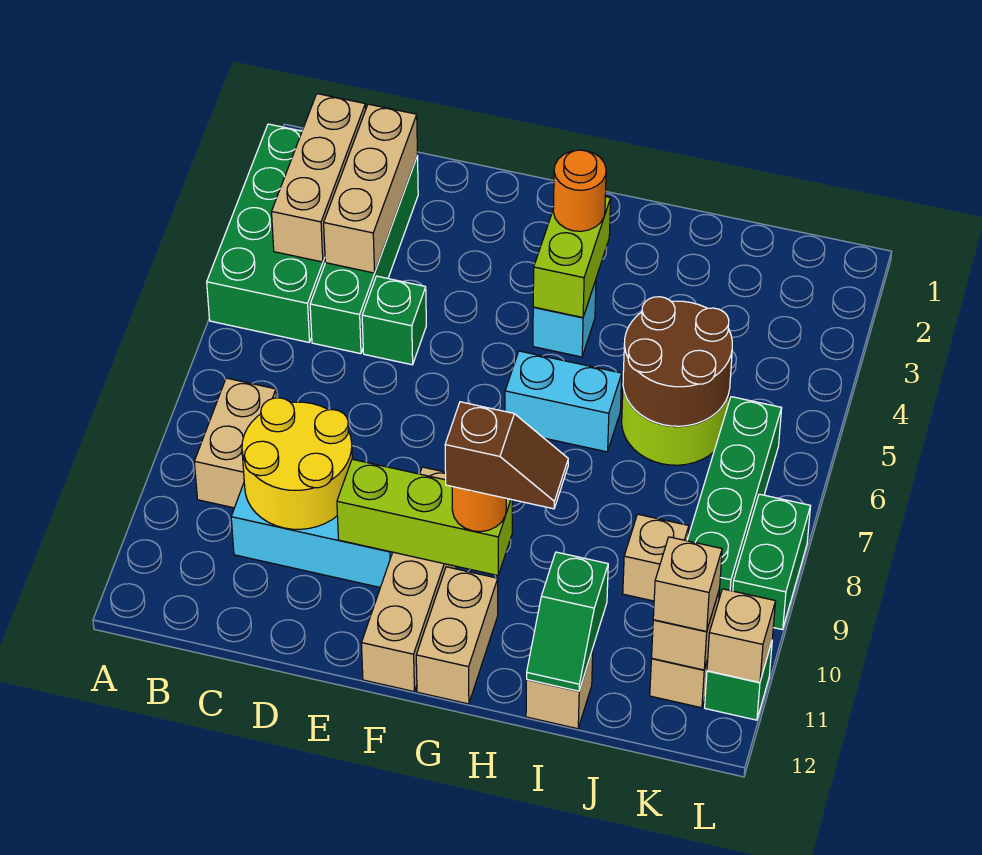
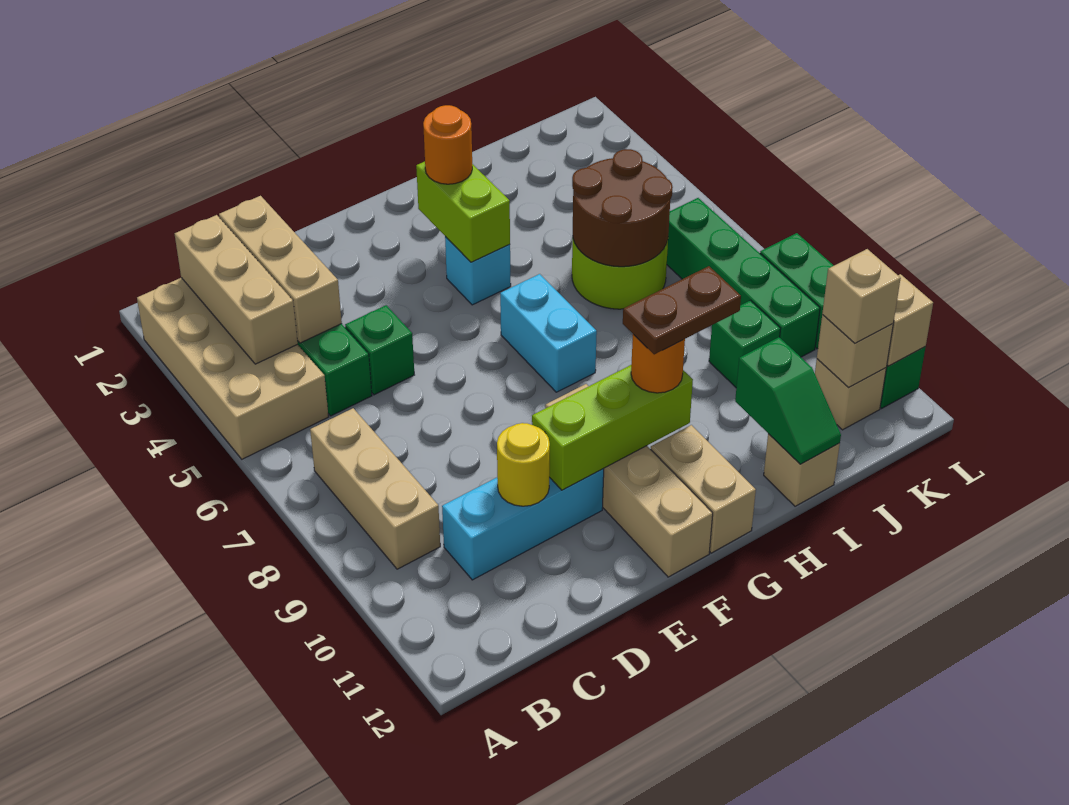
green brick A2:B5 level 1 -> tan brick A2:B5 level 1
tan brick B8:B9 level 1 -> tan brick B7:B9 level 1
yellow round brick C9:D10 level 2 -> yellow round brick D10 level 2
cyan brick G6:H6 level 1 -> cyan brick G6:G7 level 1
brown slope G10:H10 level 4 top G -> brown plate G10:H10 level 4
tan brick J9 level 1 -> green brick J9 level 1

